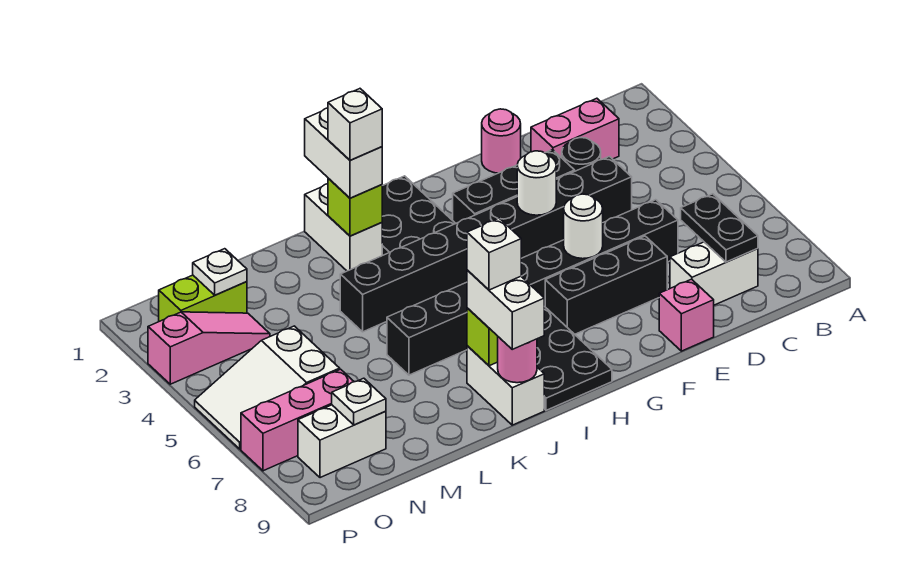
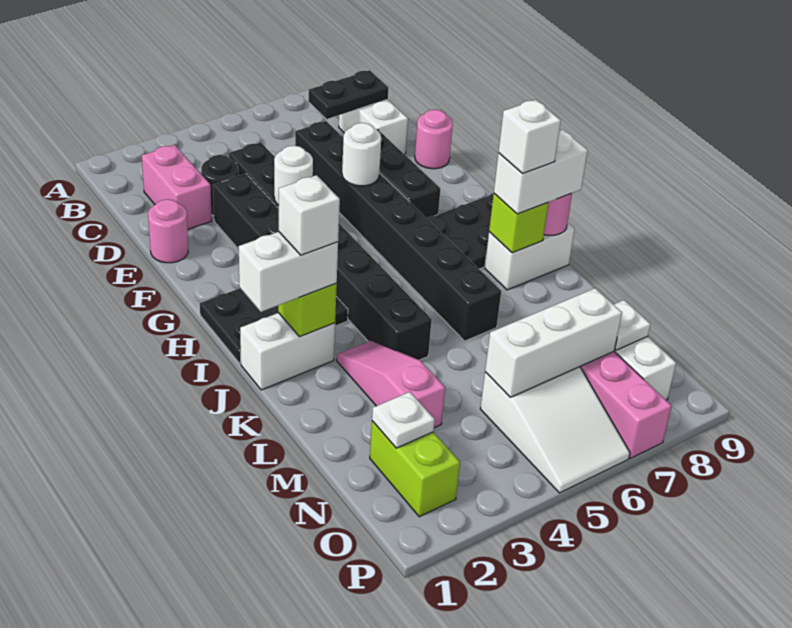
pink brick E9 level 1 -> pink round brick E9 level 1
pink slope N3:P3 level 1 top P -> pink slope K3:M3 level 1 top M
none -> white brick N5:N7 level 2

